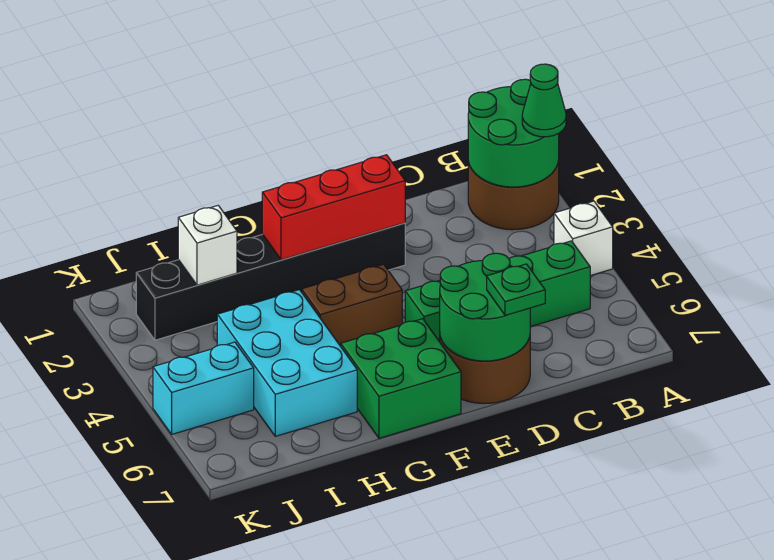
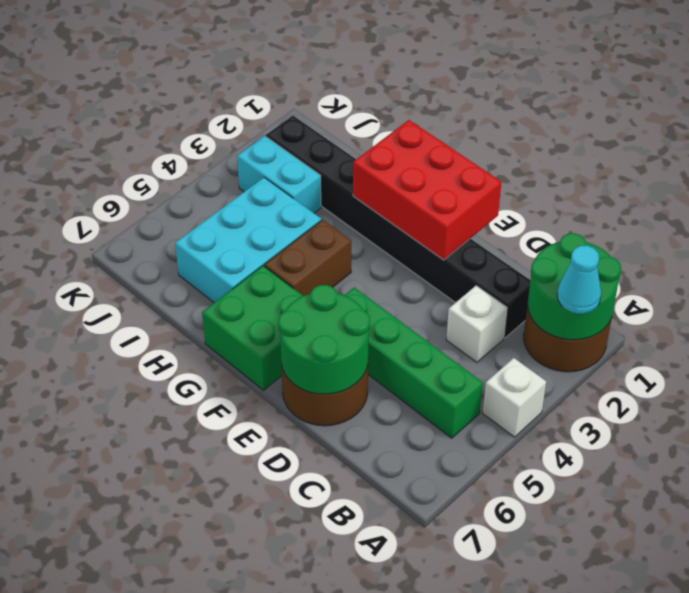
green cone A2 level 3 -> cyan cone A2 level 3
green plate D7 level 3 -> none
black brick E2:J2 level 1 -> black brick C2:J2 level 1
red brick E2:G2 level 2 -> red brick E1:G2 level 2
brown brick F4:G4 level 1 -> brown brick G4:G5 level 1
white brick I2 level 2 -> white brick C3 level 1
cyan brick J5:K5 level 1 -> cyan brick I3:J3 level 1

